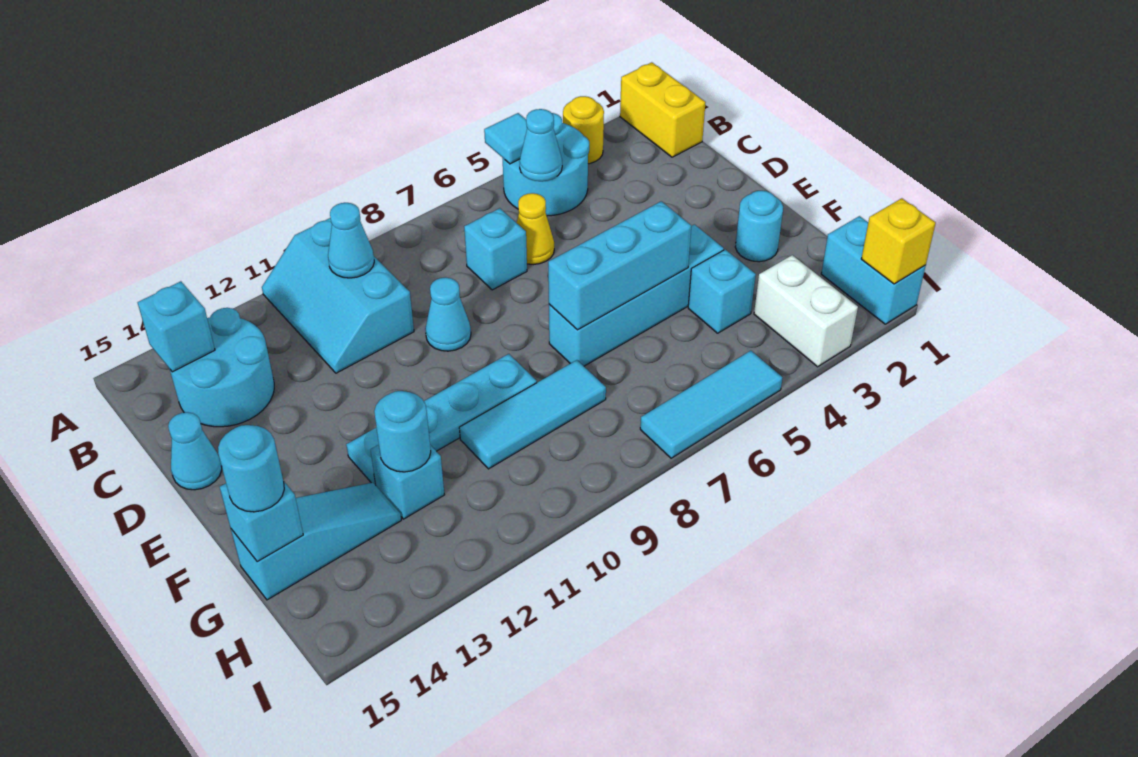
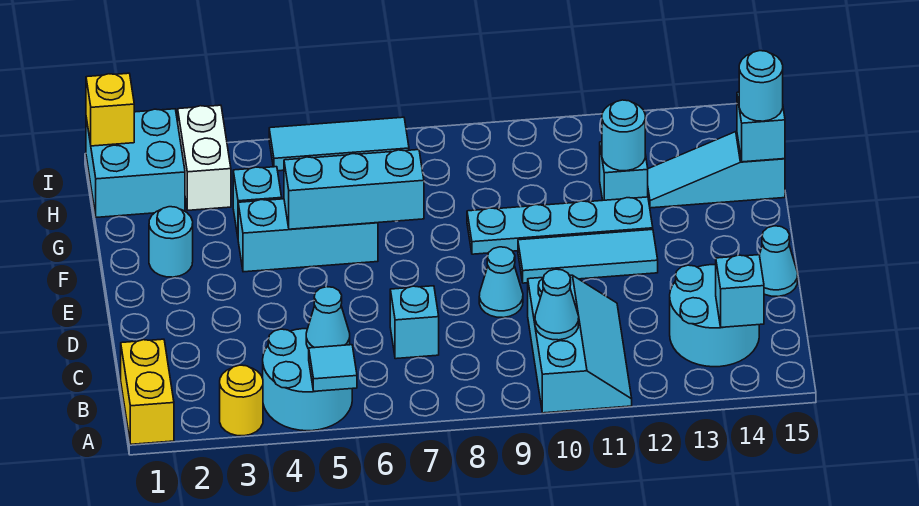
yellow cone C6 level 1 -> none
cyan brick F4:F7 level 1 -> cyan brick F4:F6 level 1
cyan tile G8:G10 level 1 -> cyan tile E10:E12 level 1
cyan brick H1:I1 level 1 -> cyan brick H1:I2 level 1

